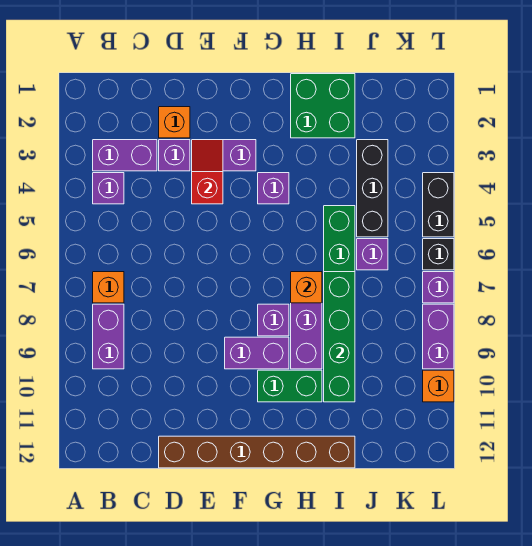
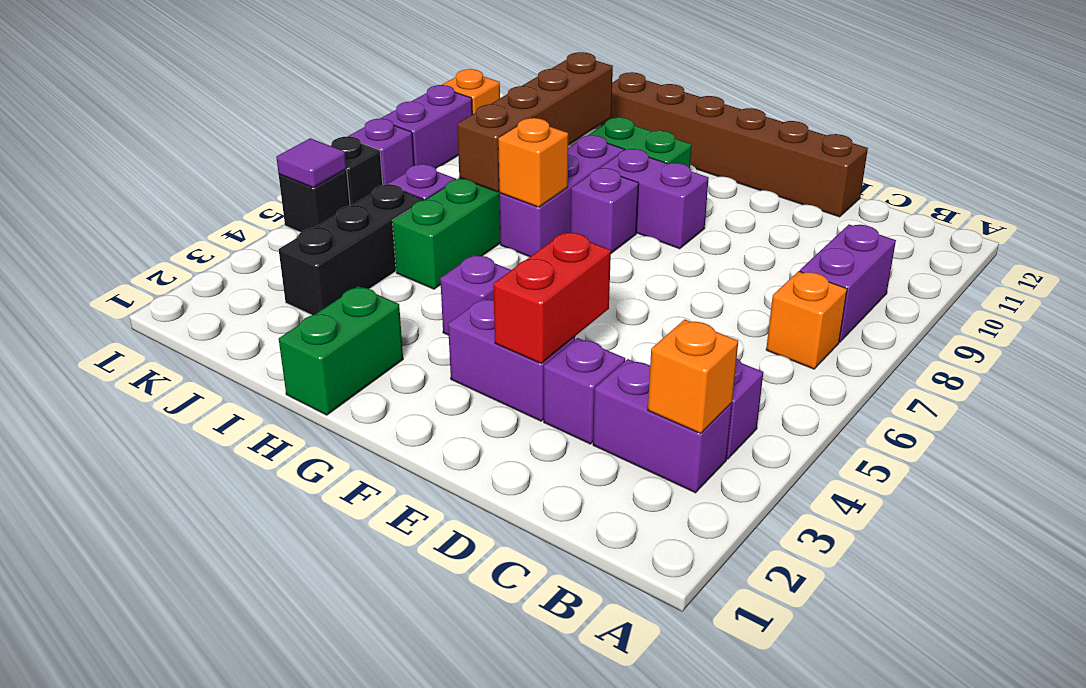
orange brick D2 level 1 -> orange brick B3 level 2
red slope E3:E4 level 2 top 4 -> red brick E3:E4 level 2
green brick H1:I2 level 1 -> green brick H1:H2 level 1
green brick I7:I10 level 2 -> brown brick I7:I10 level 2
black brick L4:L5 level 1 -> black brick L5 level 1
none -> purple tile L5 level 2

